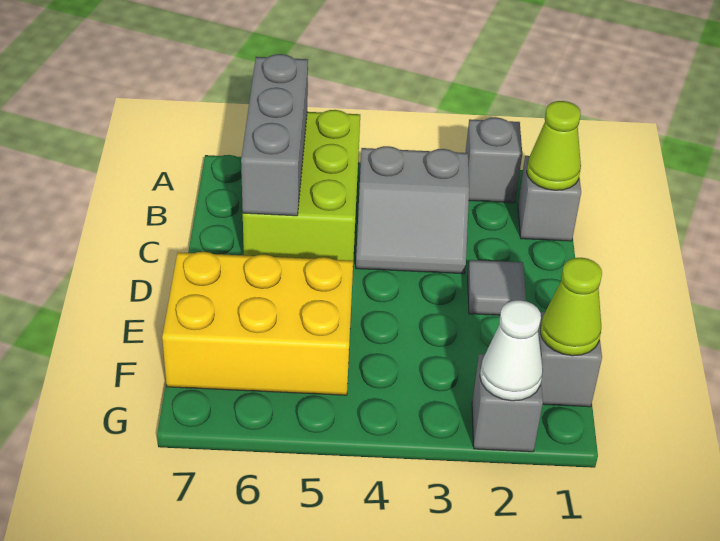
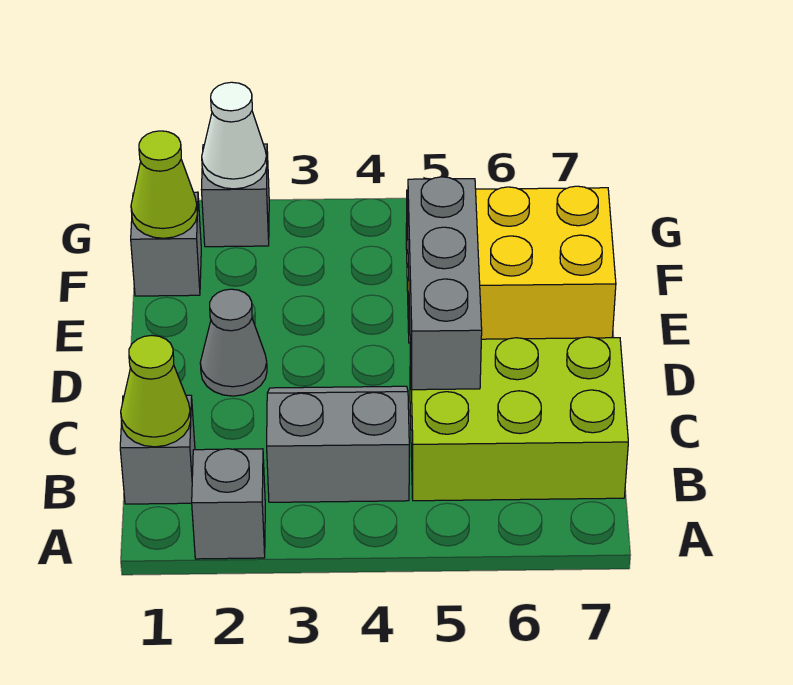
lime brick A5:C6 level 1 -> lime brick B5:C7 level 1
grey brick A6:C6 level 2 -> grey brick C5:E5 level 2
grey tile D2 level 1 -> grey cone D2 level 1

